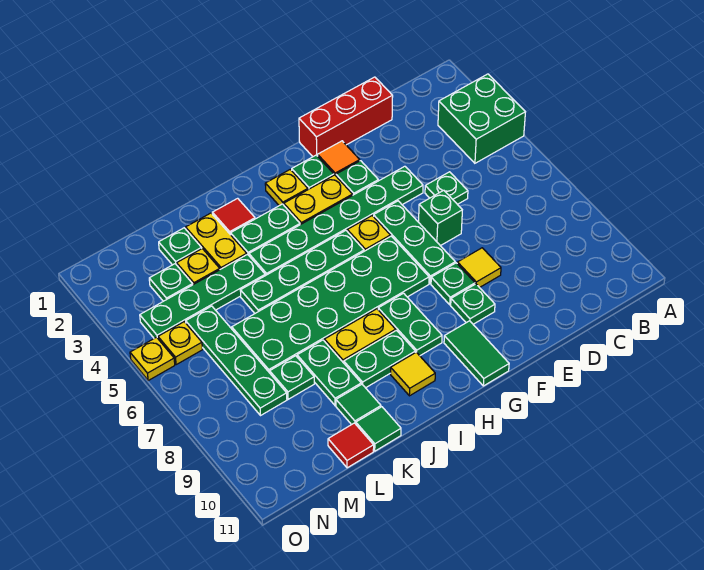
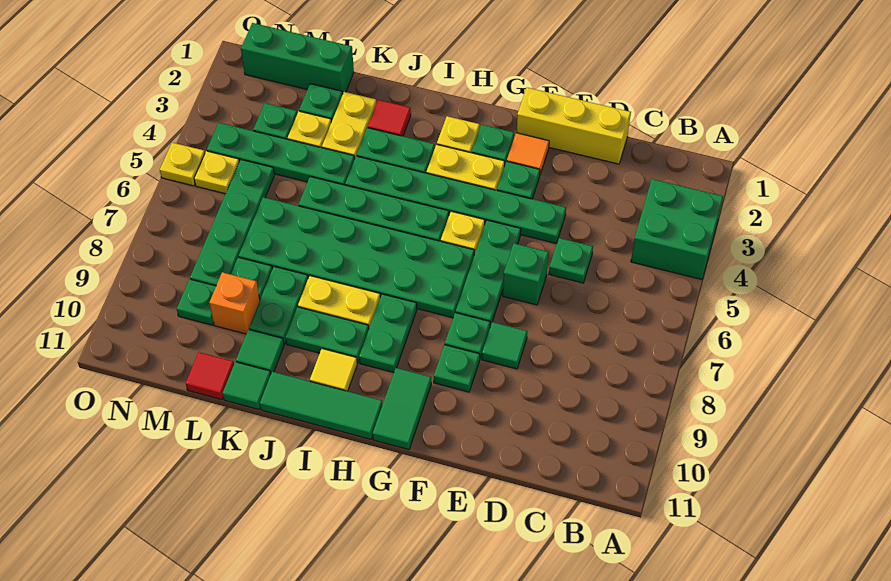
red brick D1:F1 level 1 -> yellow brick D1:F1 level 1
yellow tile E8 level 1 -> green tile E8 level 1
none -> green tile H11:J11 level 1
none -> green brick L1:N1 level 1
none -> orange brick L9 level 1
none -> green plate M9 level 1

